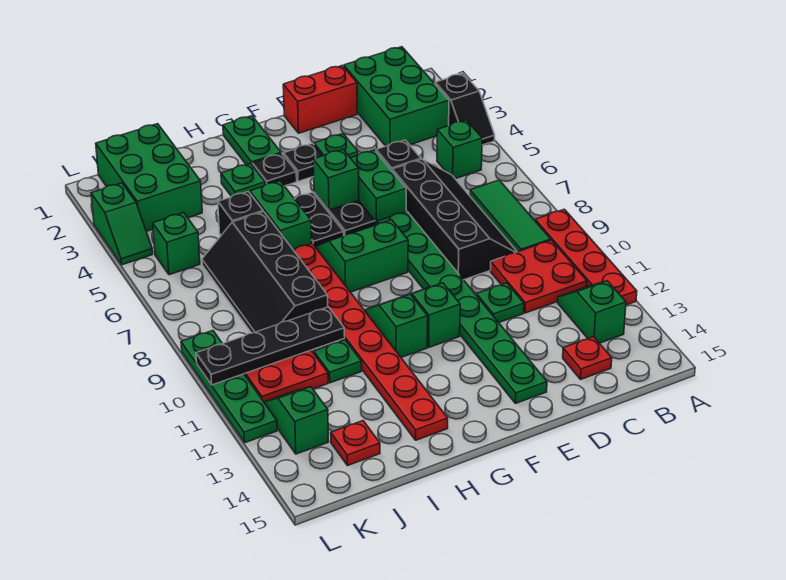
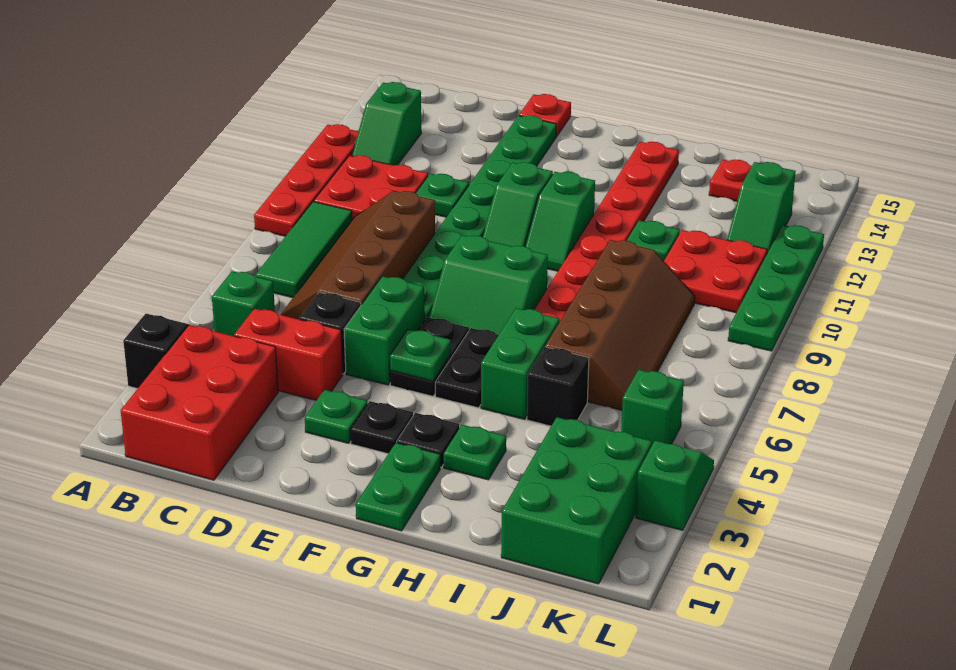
green brick B1:C3 level 1 -> red brick B1:C3 level 1
black slope C6:D9 level 1 top D -> brown slope C6:D9 level 1 top D
red plate C14 level 1 -> red plate E15 level 1
red brick D1:E1 level 1 -> red brick C4:D4 level 1
green brick F5 level 2 -> green plate F5 level 2
black slope I6:J9 level 1 top I -> brown slope I6:J9 level 1 top I
black plate I10:L10 level 2 -> none

